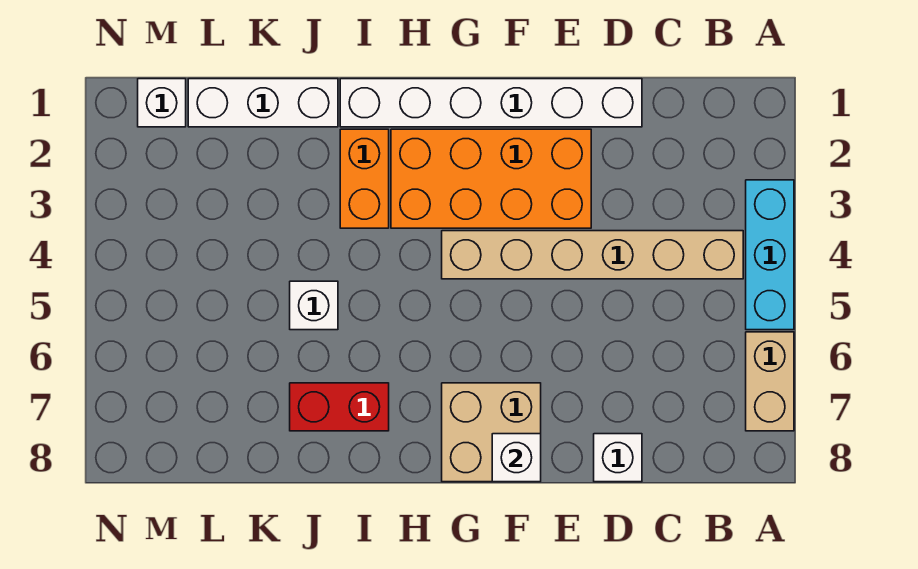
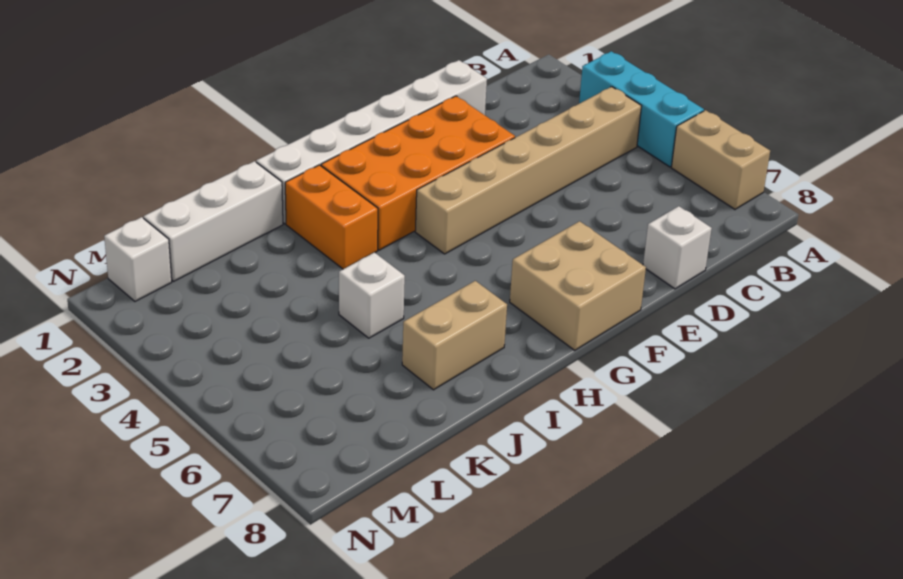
white brick F8 level 2 -> none
red brick I7:J7 level 1 -> tan brick I7:J7 level 1

